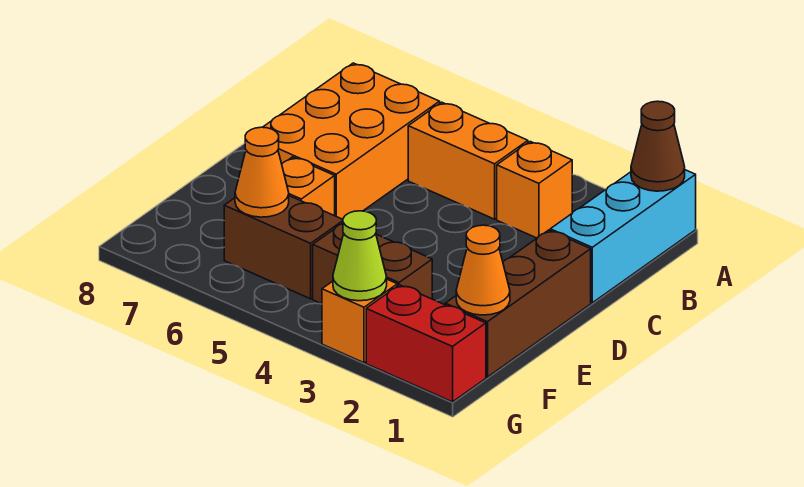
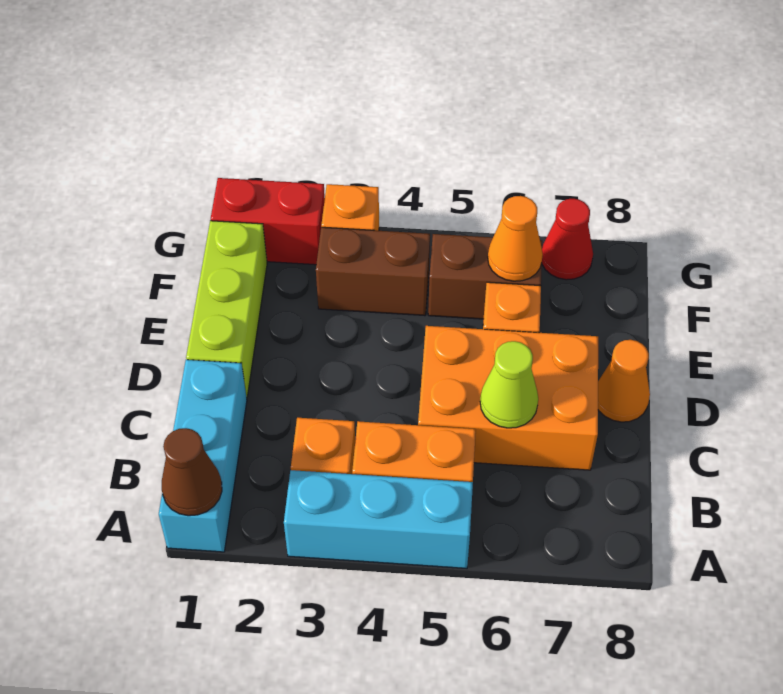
none -> cyan brick A3:A5 level 1
orange brick B6:D7 level 1 -> orange brick C5:D7 level 1
brown brick D1:F1 level 1 -> lime brick D1:F1 level 1
orange cone F1 level 2 -> orange cone D8 level 1
lime cone G3 level 2 -> lime cone C6 level 2
none -> red cone G7 level 1

